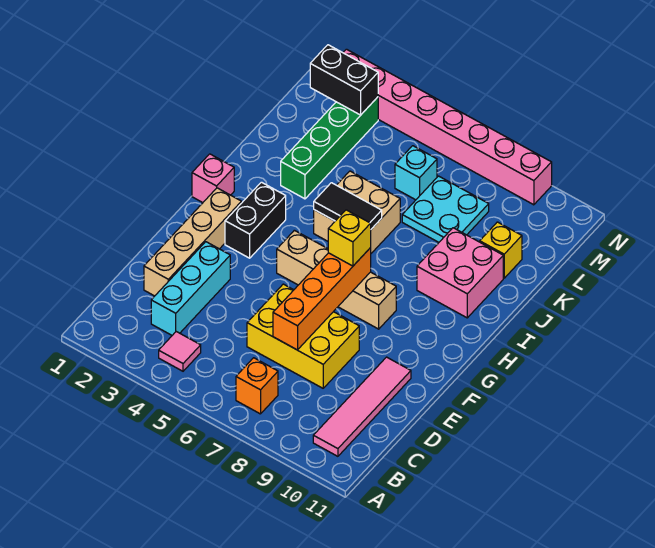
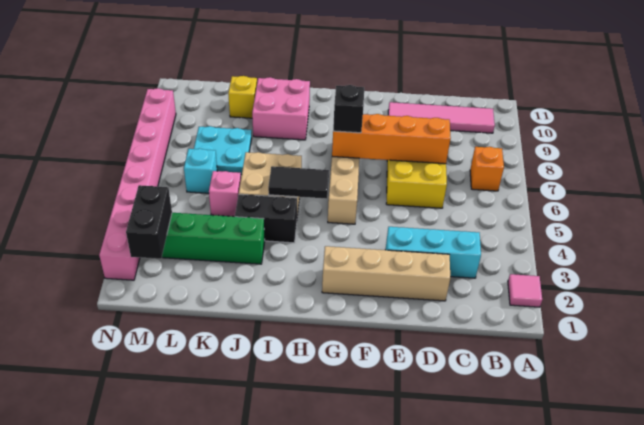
pink tile B4 level 1 -> pink tile A2 level 1
black brick G3:H3 level 1 -> black brick I4:J4 level 1
yellow brick G7 level 3 -> black brick G7 level 3
pink brick H1 level 1 -> pink brick K5 level 1
black tile I5:I6 level 2 -> black tile H5:I5 level 2

